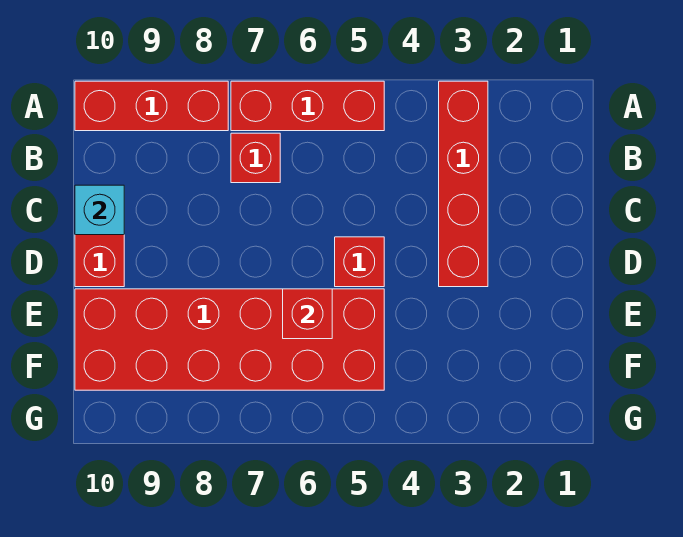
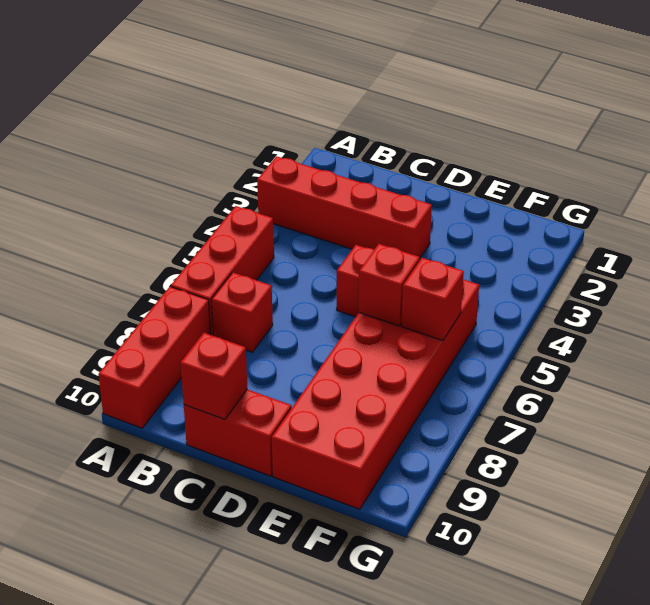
cyan brick C10 level 2 -> red brick C10 level 2
none -> red brick F6 level 2

